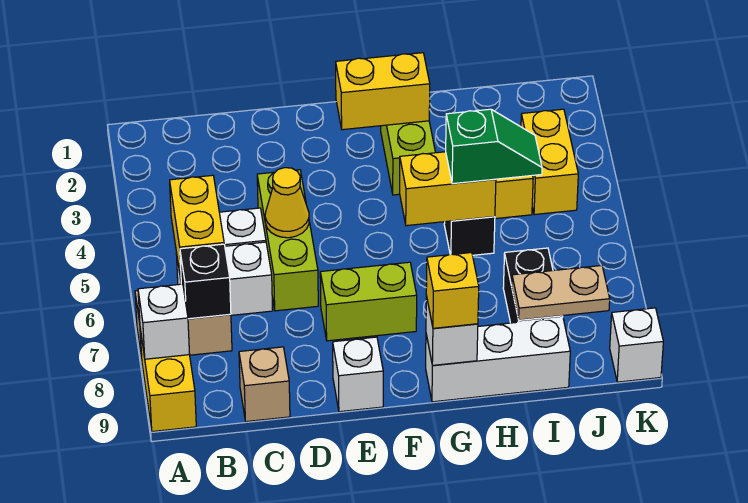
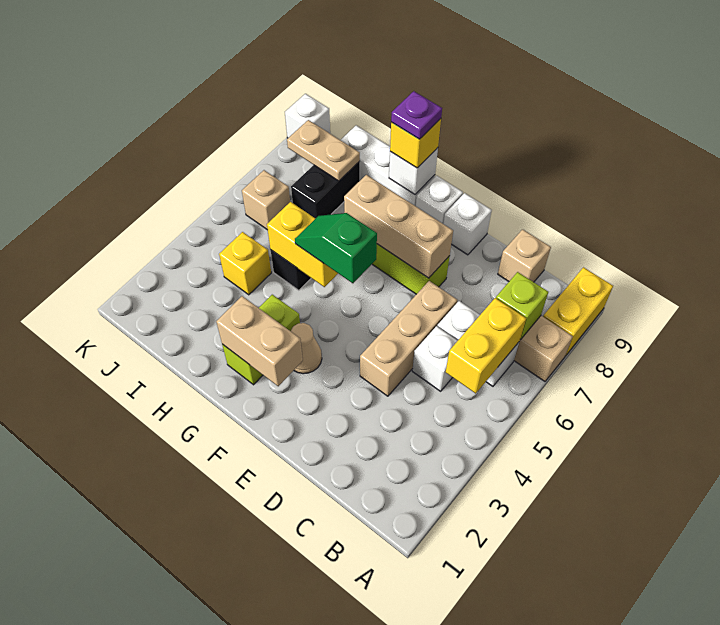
white brick A8 level 2 -> white brick F9 level 1
black brick B7 level 2 -> lime brick B7 level 2
lime brick D4:D6 level 1 -> tan brick D4:D6 level 1
yellow cone D5 level 2 -> none
none -> tan brick E7:G7 level 2
yellow brick F2:G2 level 2 -> tan brick F2:G2 level 2
none -> tan cone F3 level 1
none -> purple plate G9 level 4
green slope H5:I5 level 3 top H -> green slope F5:G5 level 3 top F
yellow brick J3:J4 level 1 -> none
none -> tan brick J6 level 1

